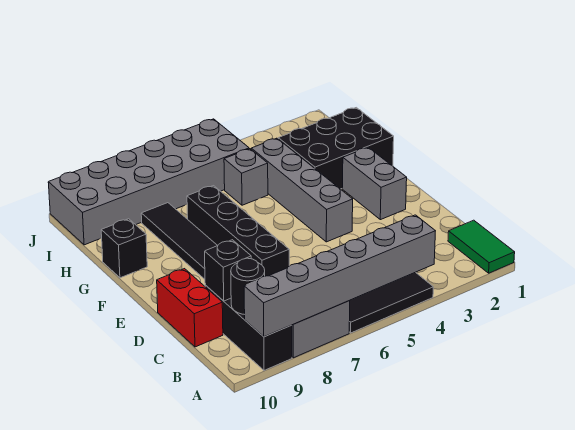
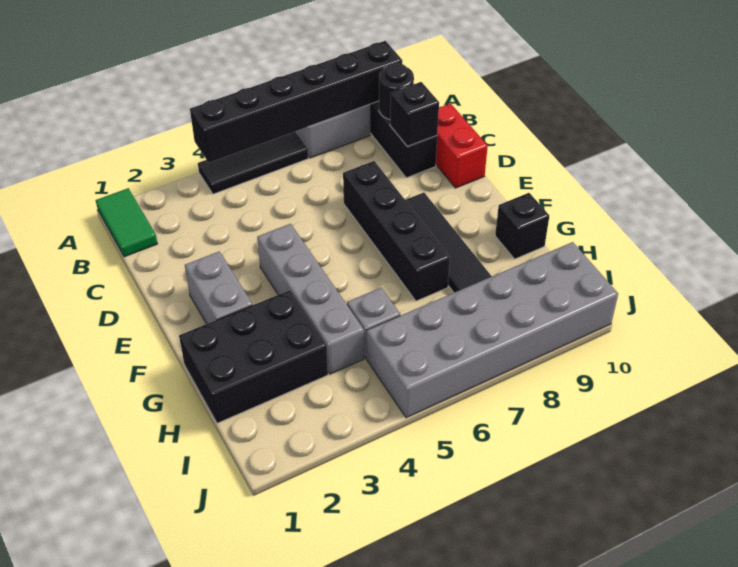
grey brick A4:A9 level 2 -> black brick A4:A9 level 2

